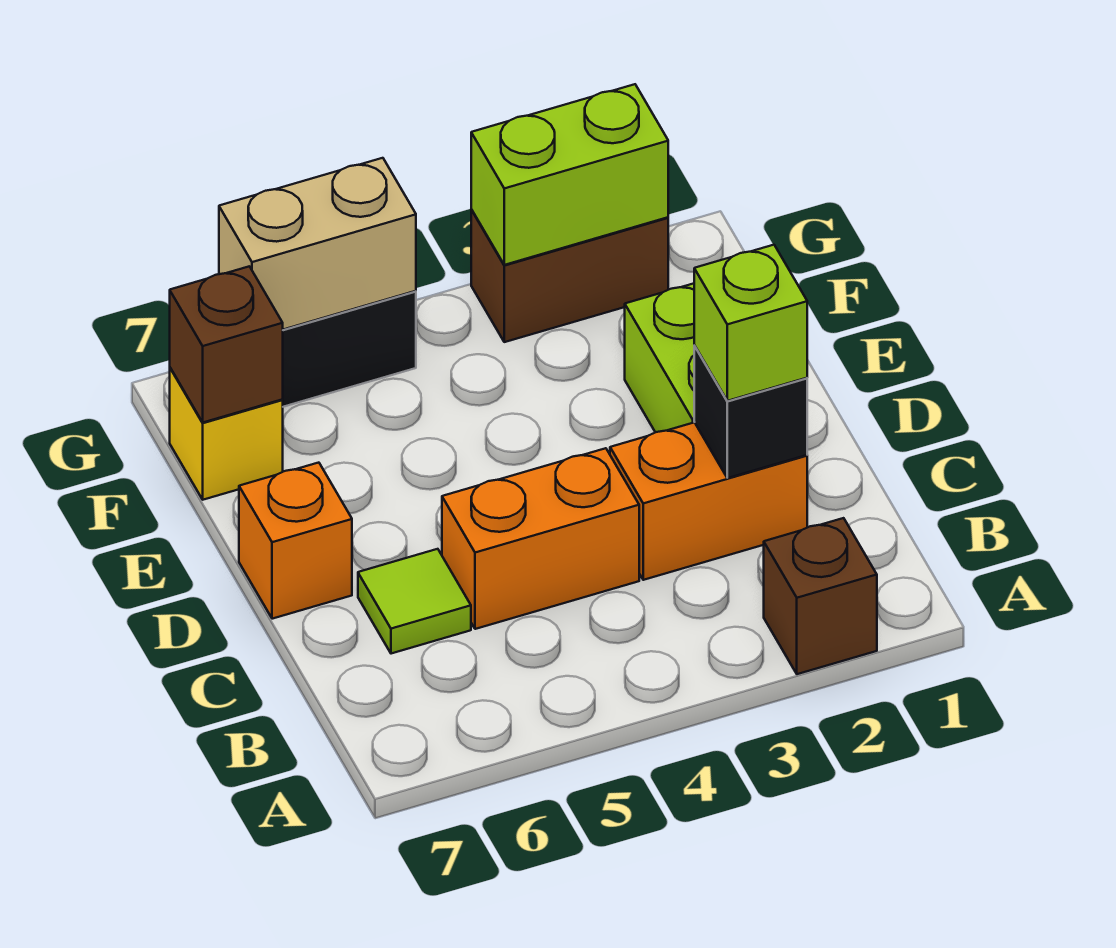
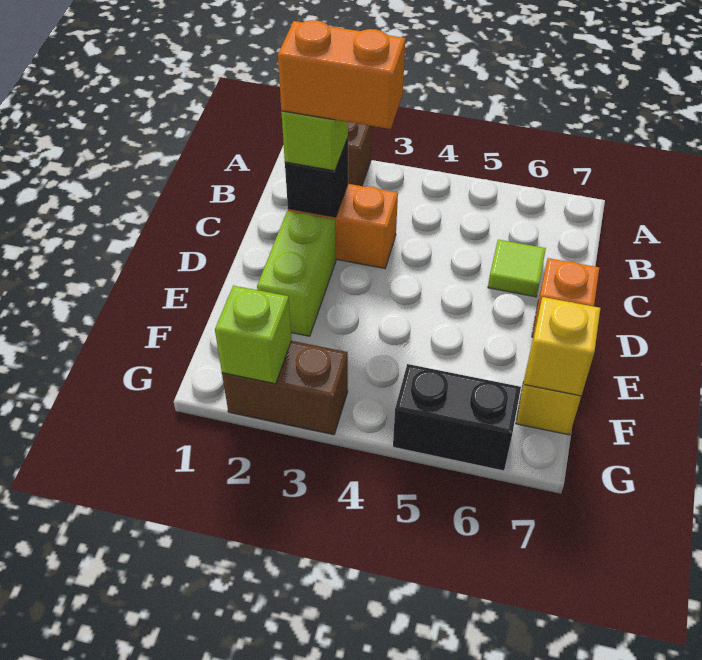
orange brick C4:C5 level 1 -> orange brick C2:C3 level 4
brown brick F7 level 2 -> yellow brick F7 level 2
lime brick G2:G3 level 2 -> lime brick G2 level 2
tan brick G5:G6 level 2 -> none

